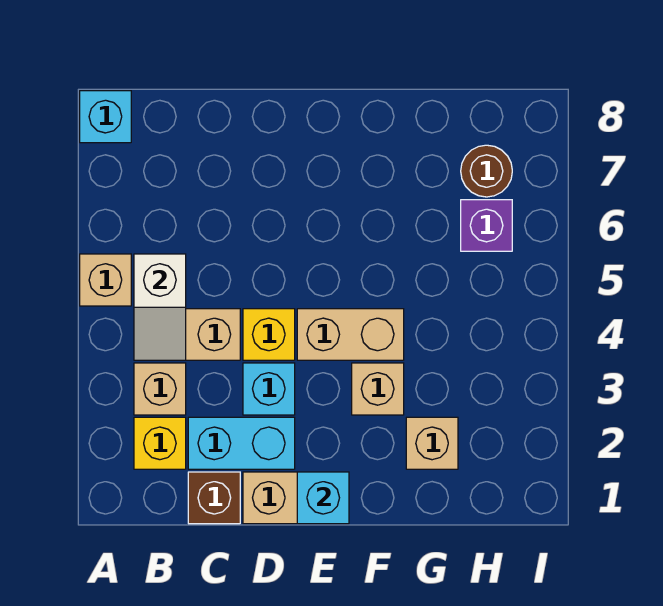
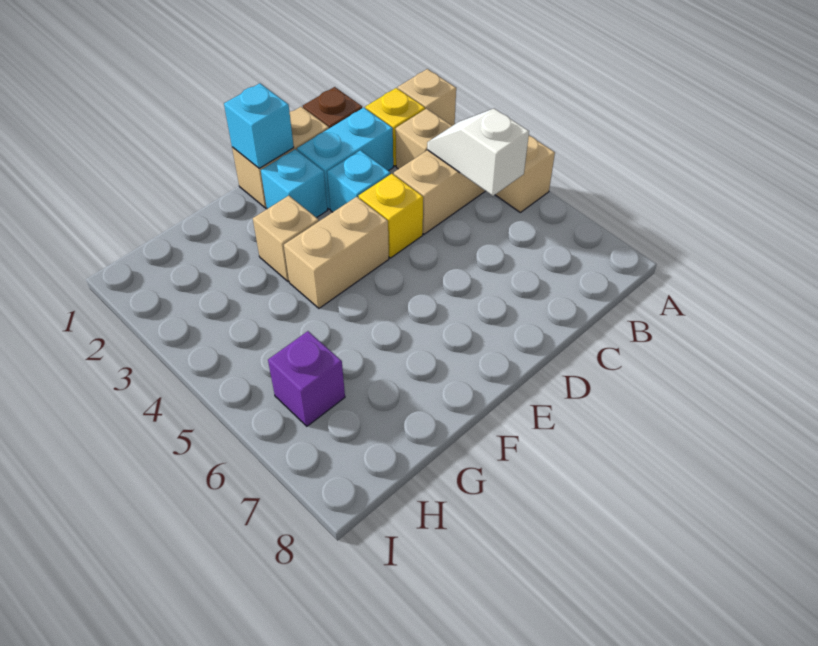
cyan brick A8 level 1 -> cyan brick E2 level 1
tan brick G2 level 1 -> tan brick A2 level 1
brown round brick H7 level 1 -> none

